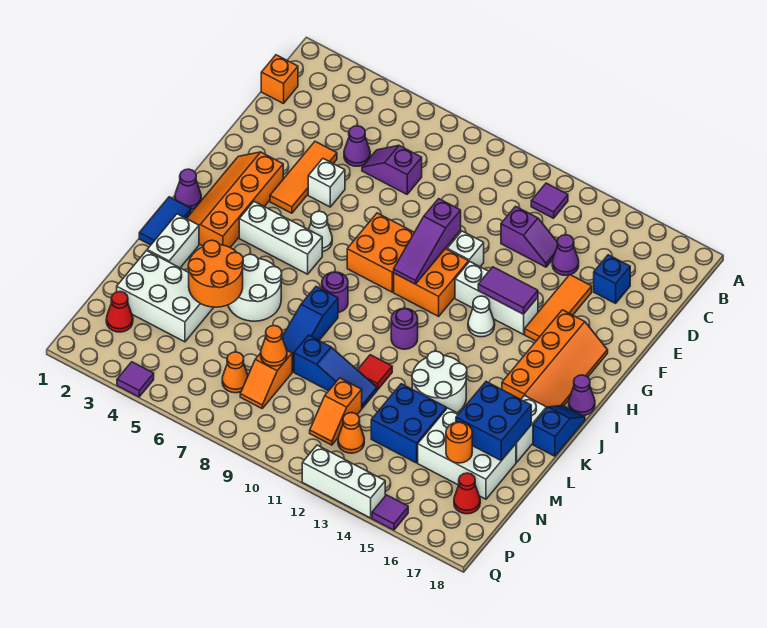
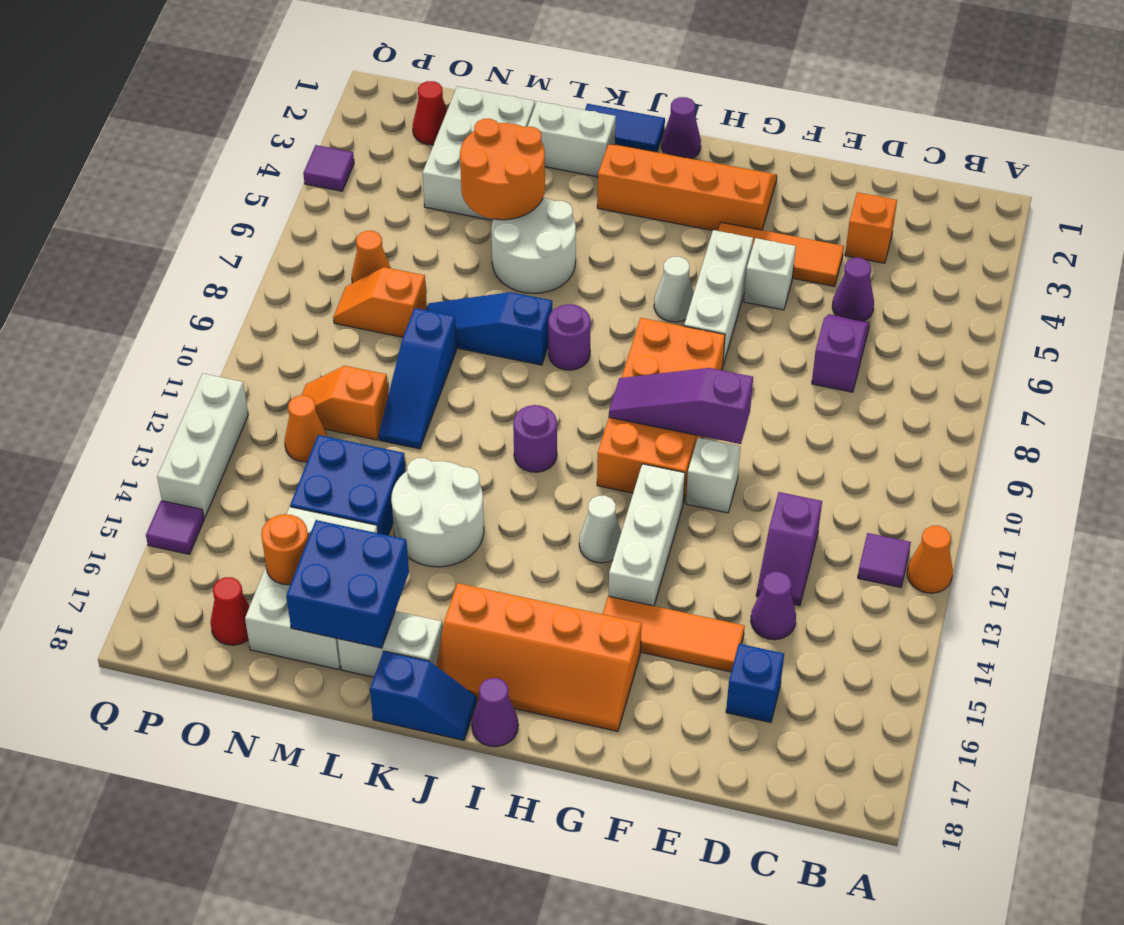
orange brick C1 level 1 -> orange brick D3 level 1
purple tile G13:G14 level 2 -> none
white brick I4:I6 level 1 -> white brick G5:G7 level 1
red tile L11 level 1 -> none
orange cone N8 level 2 -> orange cone A12 level 1

